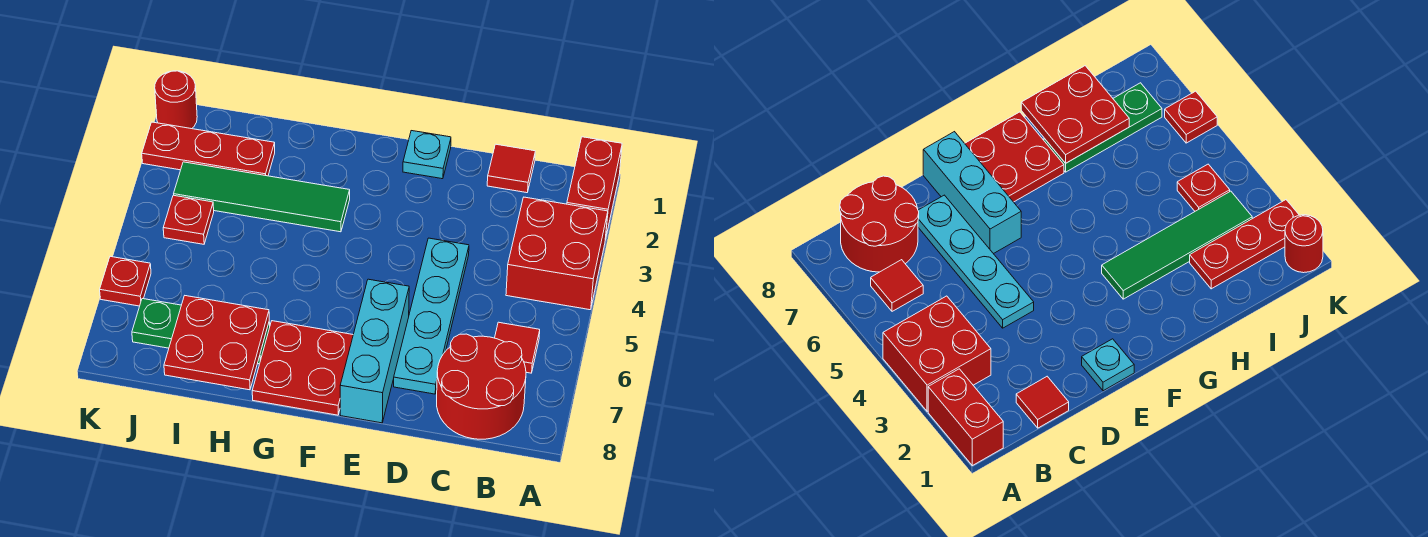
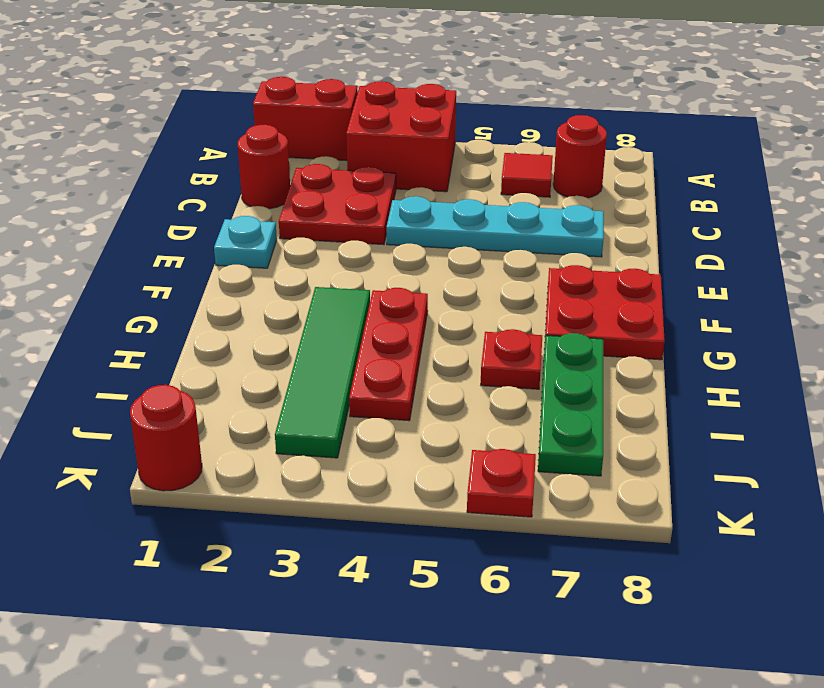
red round brick B7:C8 level 1 -> red round brick B7 level 1
red tile C1 level 1 -> red round brick C1 level 1
cyan brick E6:E8 level 1 -> none
red plate H7:I8 level 2 -> red plate C2:D3 level 1
red plate I2:K2 level 1 -> red plate G4:I4 level 1
red plate J4 level 1 -> red plate H6 level 1

